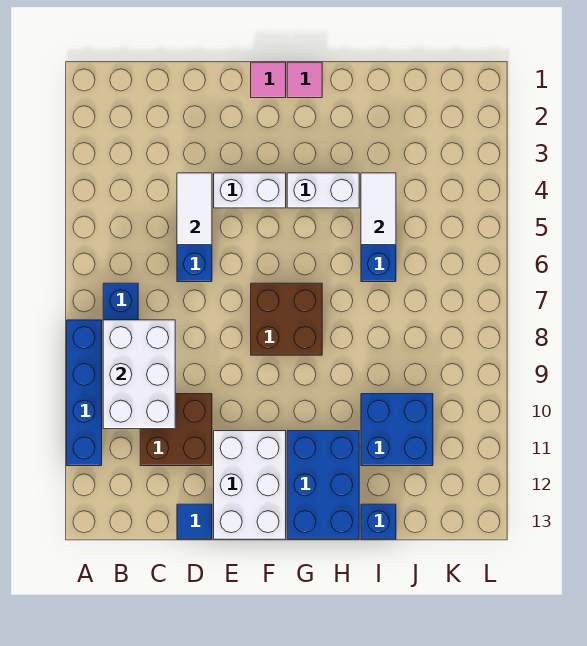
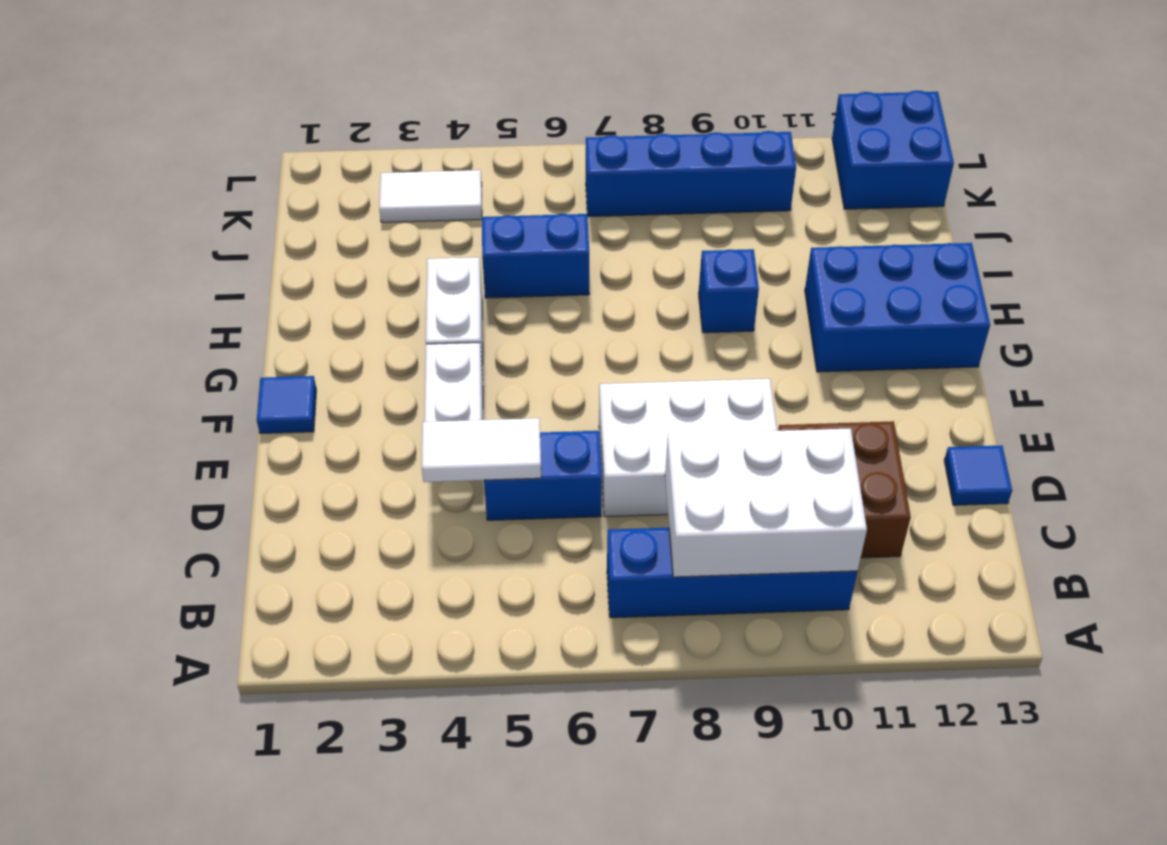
blue brick A8:A11 level 1 -> blue brick K7:K10 level 1
white brick E11:F13 level 1 -> white brick D7:E9 level 1
pink tile F1 level 1 -> blue tile F1 level 1
brown brick F7:G8 level 1 -> none
pink tile G1 level 1 -> none
white tile I4:I5 level 2 -> white tile K3:K4 level 1
blue brick I10:J11 level 1 -> blue brick K12:L13 level 1
blue brick I13 level 1 -> blue brick H9 level 1

